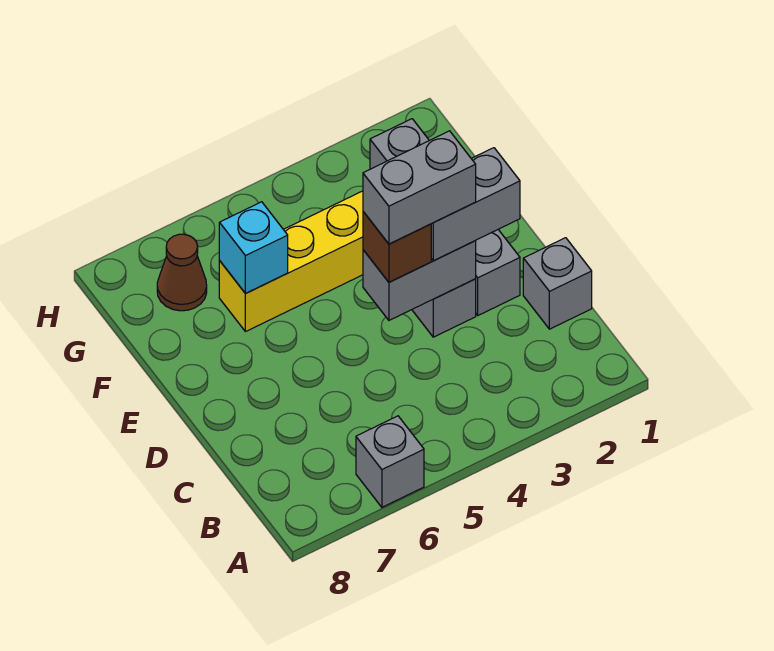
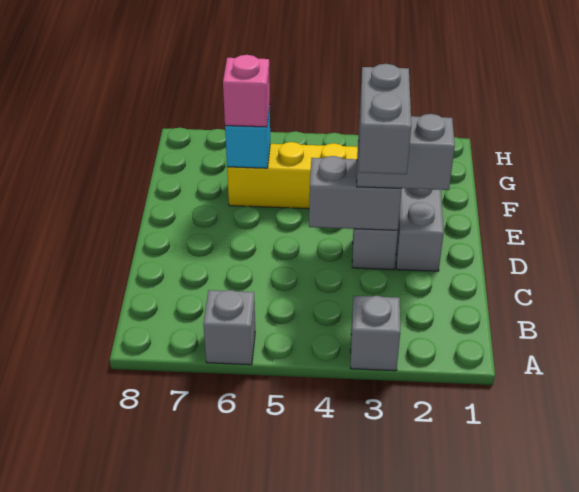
grey brick C1 level 1 -> grey brick A3 level 1
grey brick D3:D4 level 4 -> grey brick C3:D3 level 4
brown brick D4 level 3 -> none
none -> pink brick F6 level 3
brown cone G7 level 1 -> none

